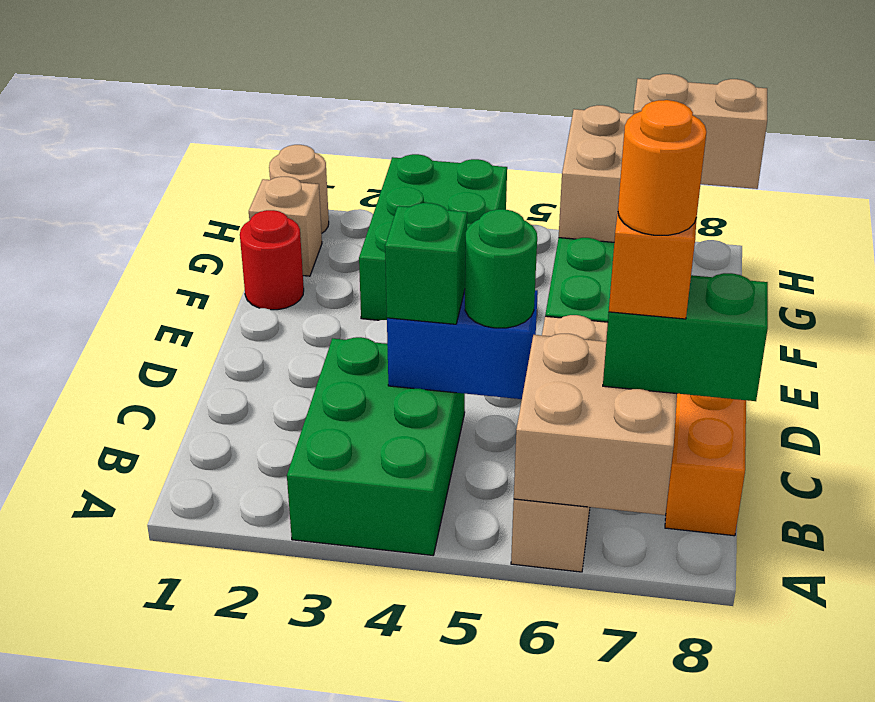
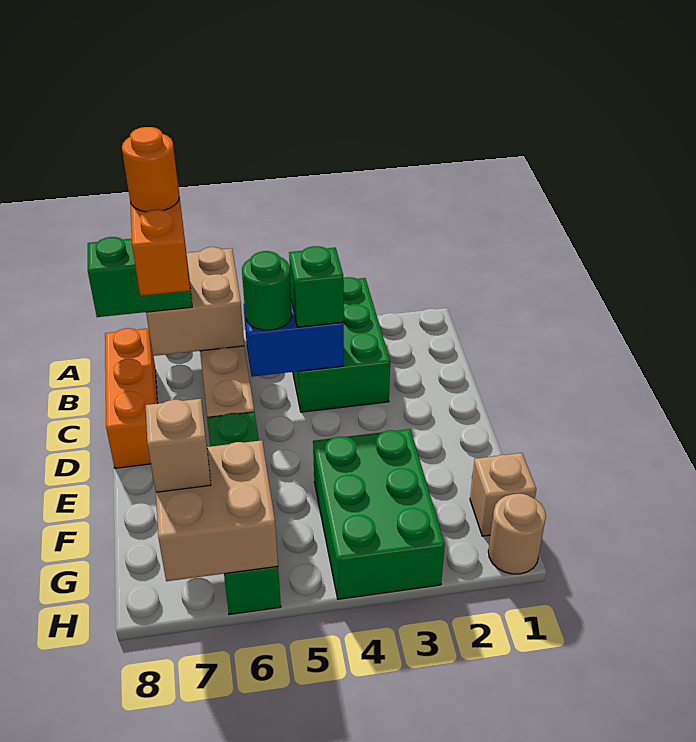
red round brick F1 level 1 -> none
tan brick G7:G8 level 3 -> tan brick G7 level 3

